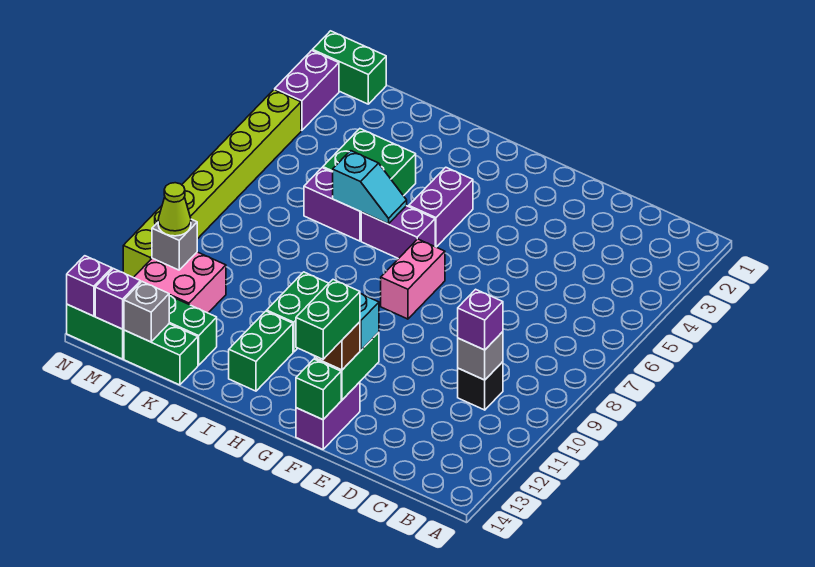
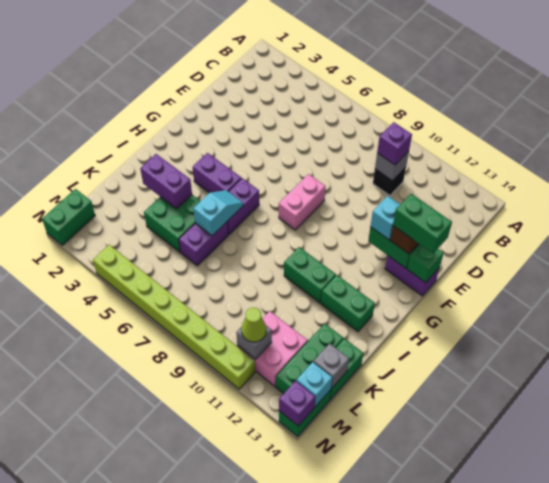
pink brick G7:G8 level 1 -> pink brick F8:G8 level 1
purple brick M14 level 2 -> cyan brick M14 level 2
purple brick N2:N3 level 1 -> purple brick J3:J4 level 2

